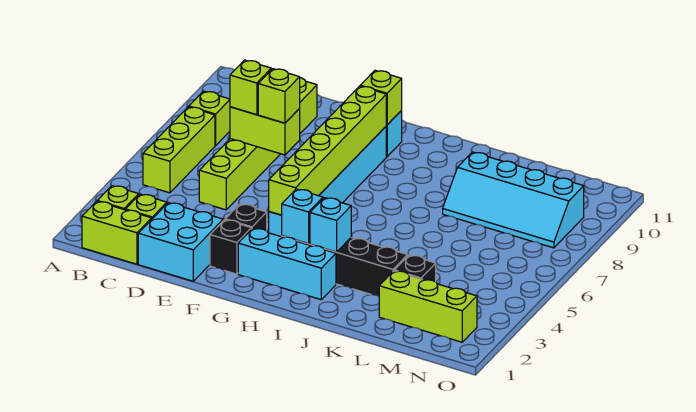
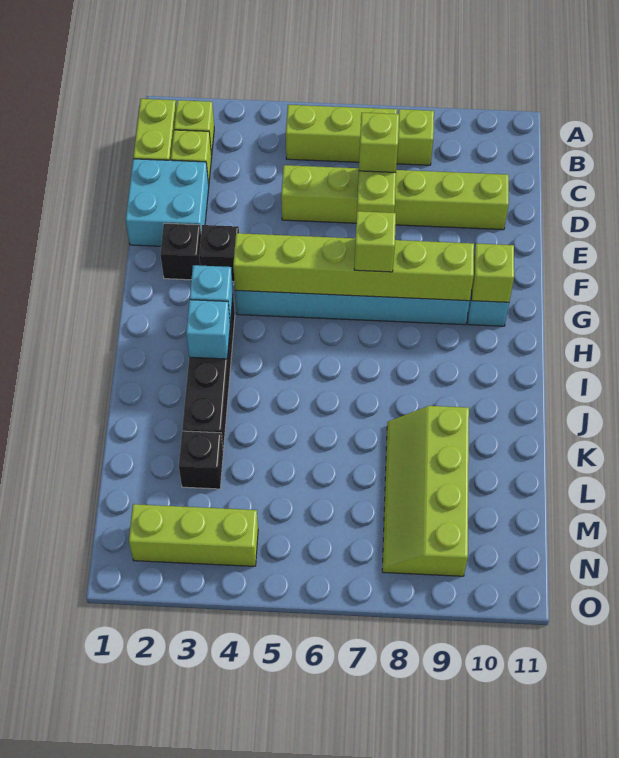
lime brick E7 level 3 -> lime brick G7 level 3
cyan brick G2:I2 level 1 -> none
cyan slope K8:N9 level 1 top 9 -> lime slope K8:N9 level 1 top 9
lime brick L2:N2 level 1 -> lime brick N2:N4 level 1

